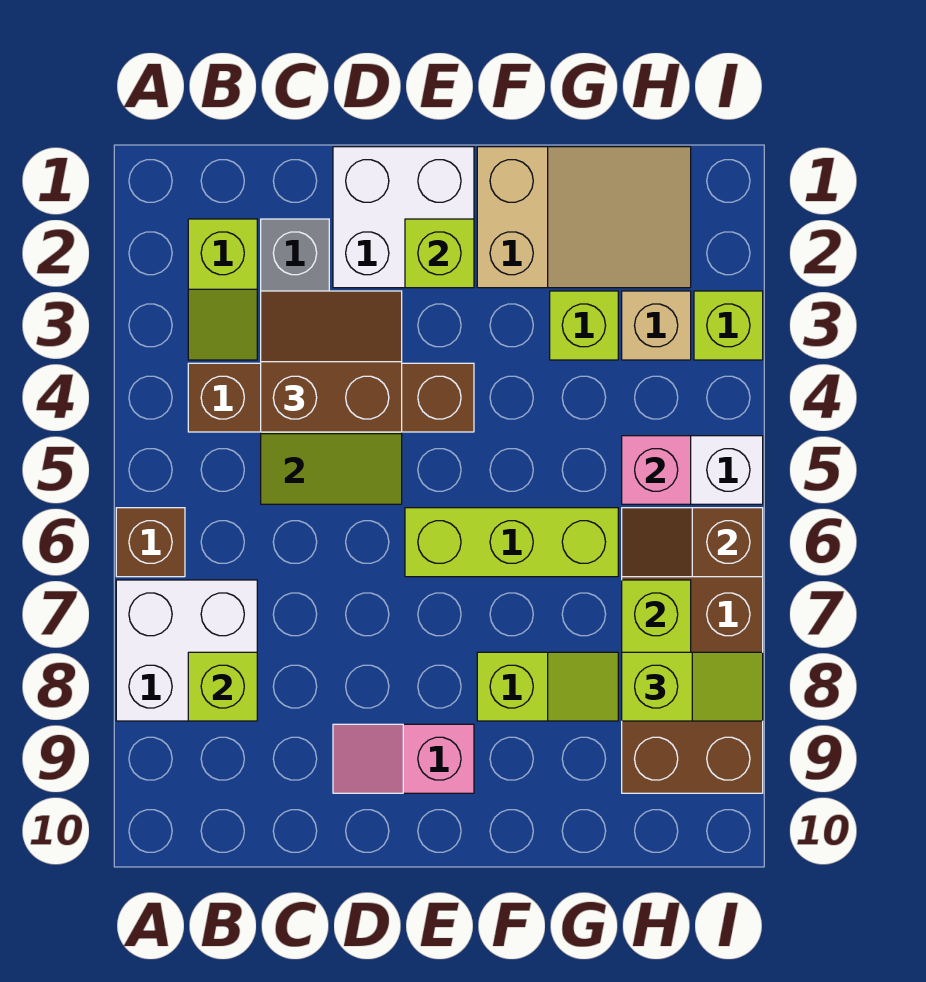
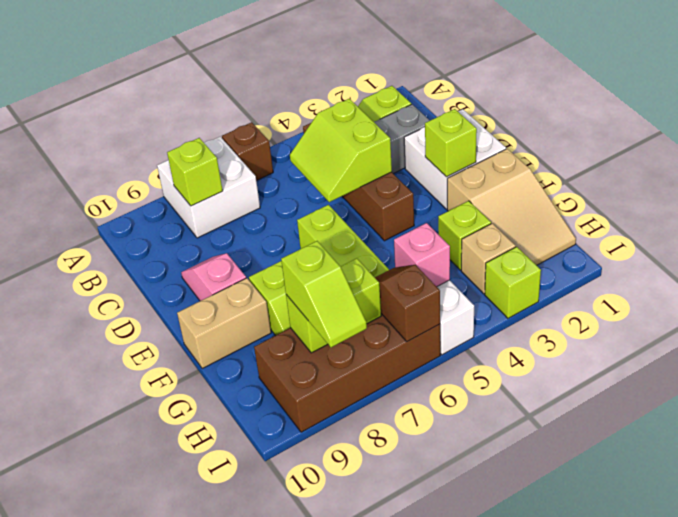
brown slope C3:D4 level 3 top 4 -> none
none -> tan brick F9:F10 level 1

